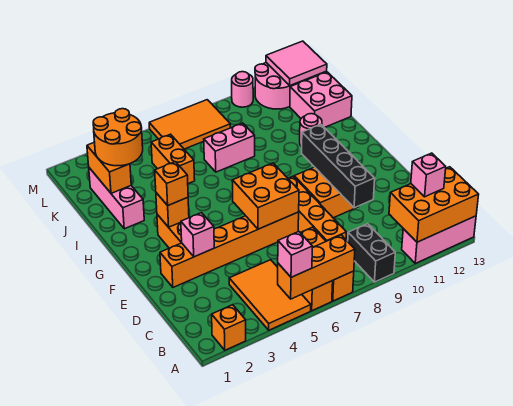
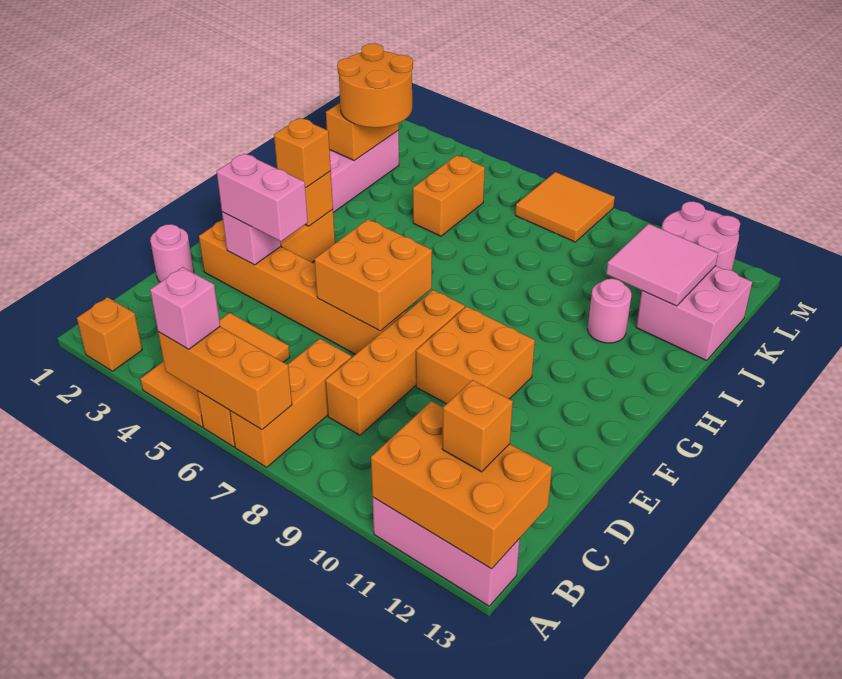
black brick A9:B9 level 1 -> none
pink brick B12 level 3 -> orange brick B12 level 3
black brick D10:G10 level 2 -> none
pink brick J7:J8 level 1 -> pink brick E3:E4 level 3
orange tile L6:M8 level 1 -> orange tile L7:M8 level 1
pink tile L12:M13 level 2 -> pink tile J11:K12 level 2
pink round brick M10 level 1 -> pink round brick D1 level 1

